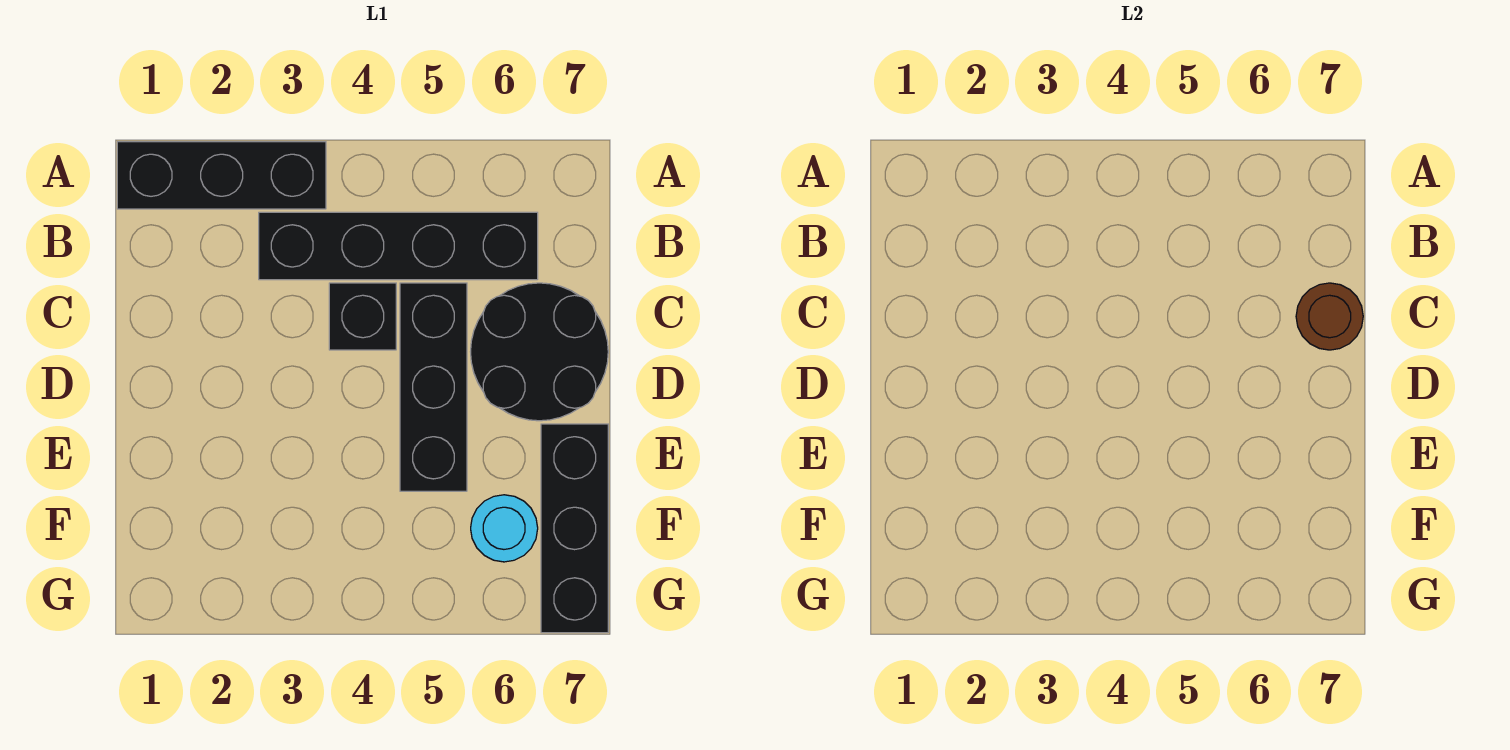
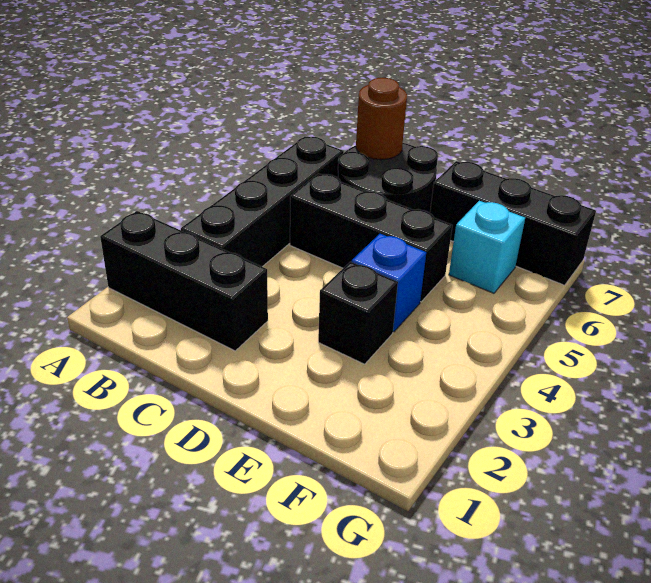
black brick A1:A3 level 1 -> black brick A2:C2 level 1
black brick C4 level 1 -> black brick E3 level 1
none -> blue brick E4 level 1
cyan round brick F6 level 1 -> cyan brick F6 level 1

